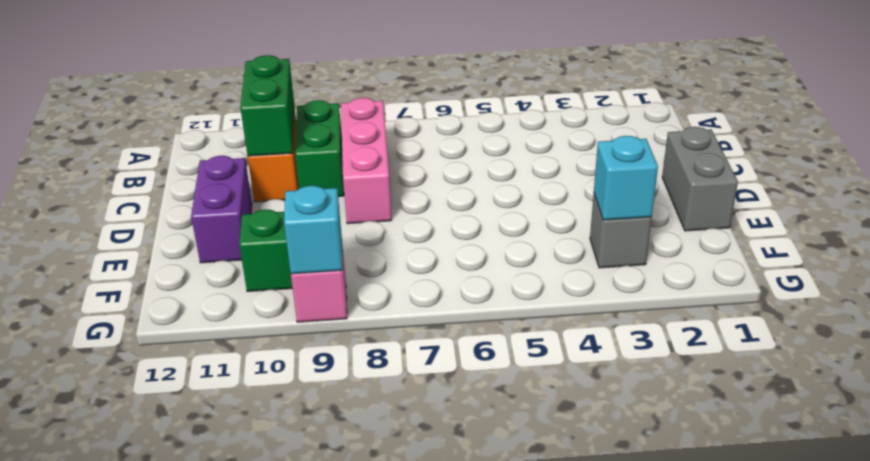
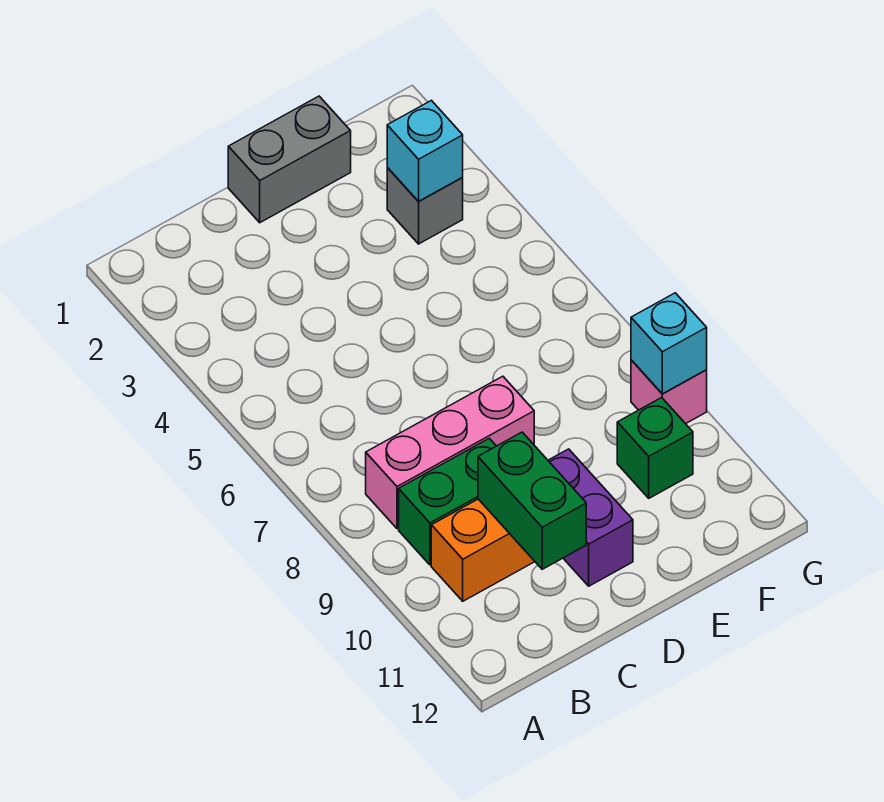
green brick B10:C10 level 2 -> green brick C10:C11 level 2
purple brick D11:E11 level 1 -> purple brick D10:D11 level 1

